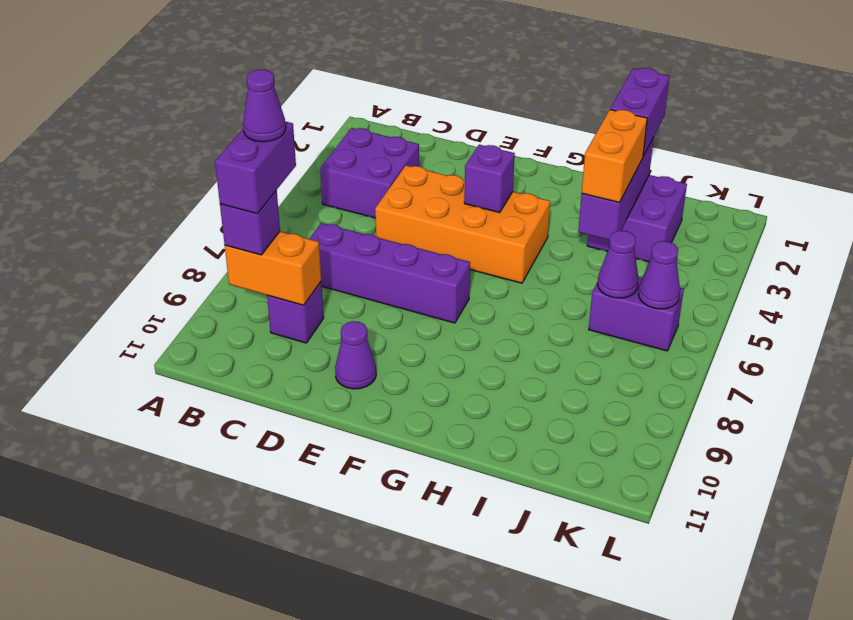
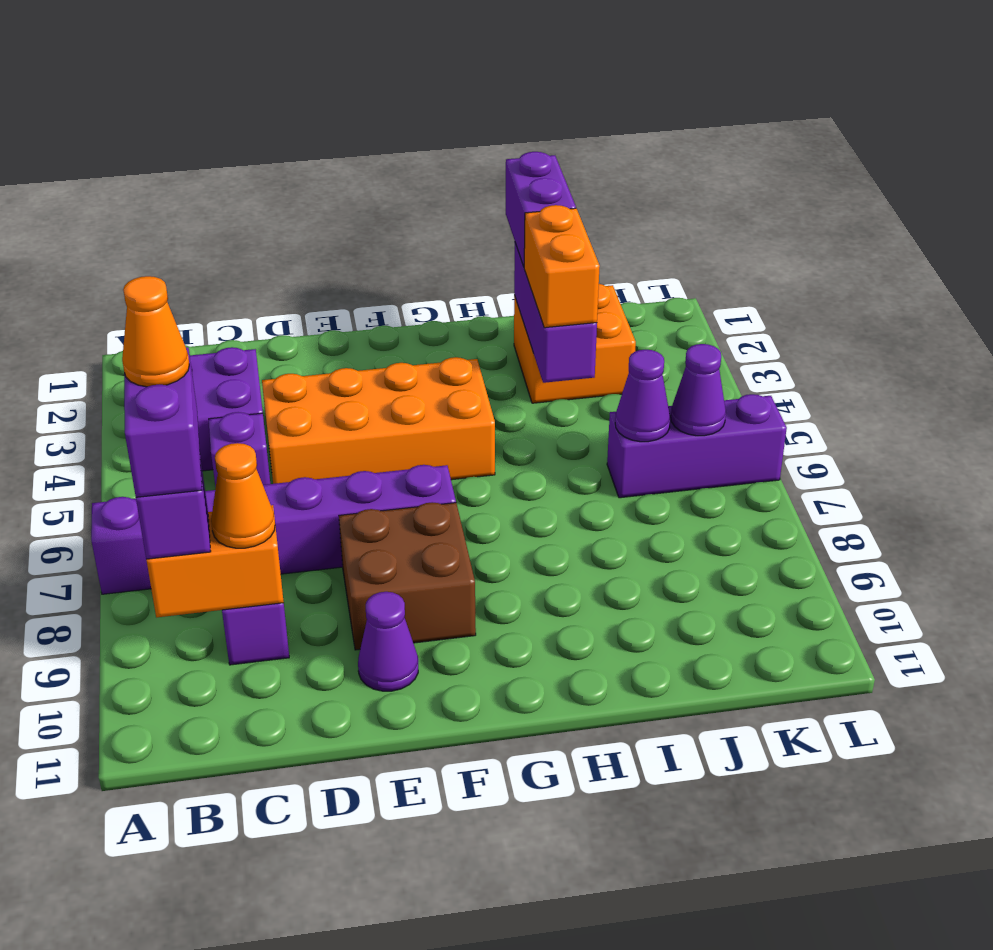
purple cone B8 level 5 -> orange cone B8 level 5
purple brick C7:F7 level 1 -> purple brick A7:F7 level 1
none -> orange cone C9 level 3
none -> brown brick E8:F9 level 1
purple brick F4 level 2 -> purple brick C5 level 1
purple brick I2:J3 level 1 -> orange brick I2:J3 level 1
purple brick J6:K6 level 1 -> purple brick J6:L6 level 1

